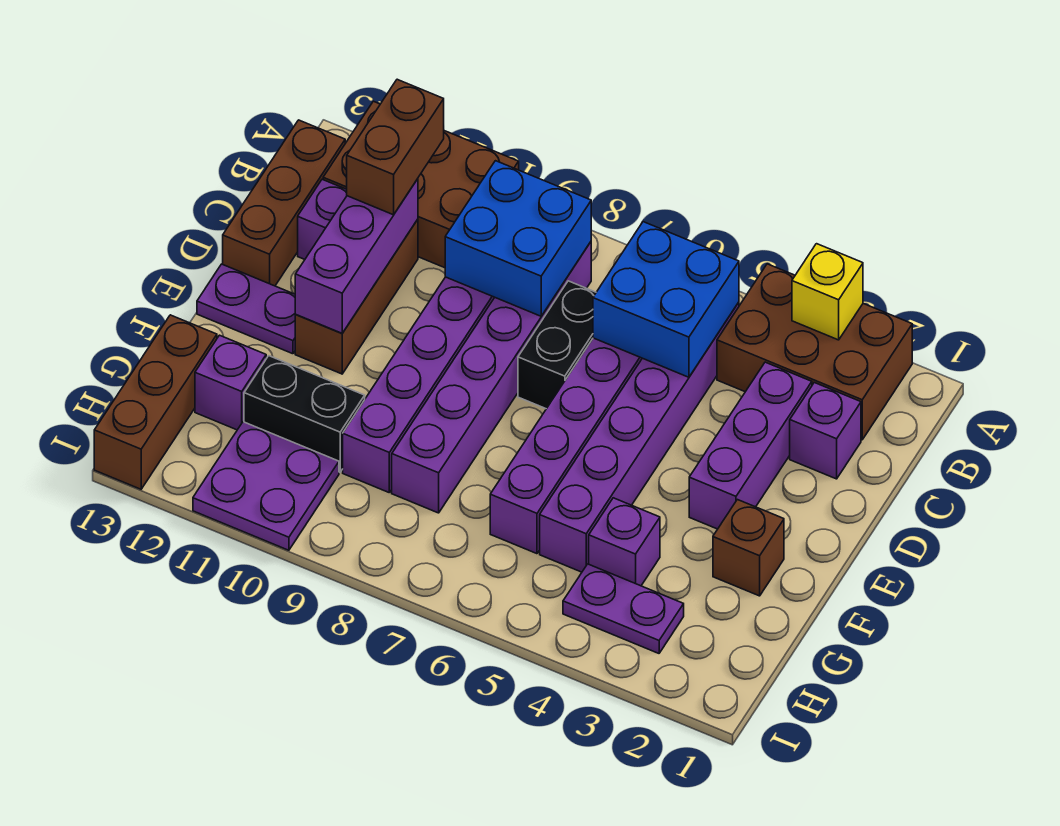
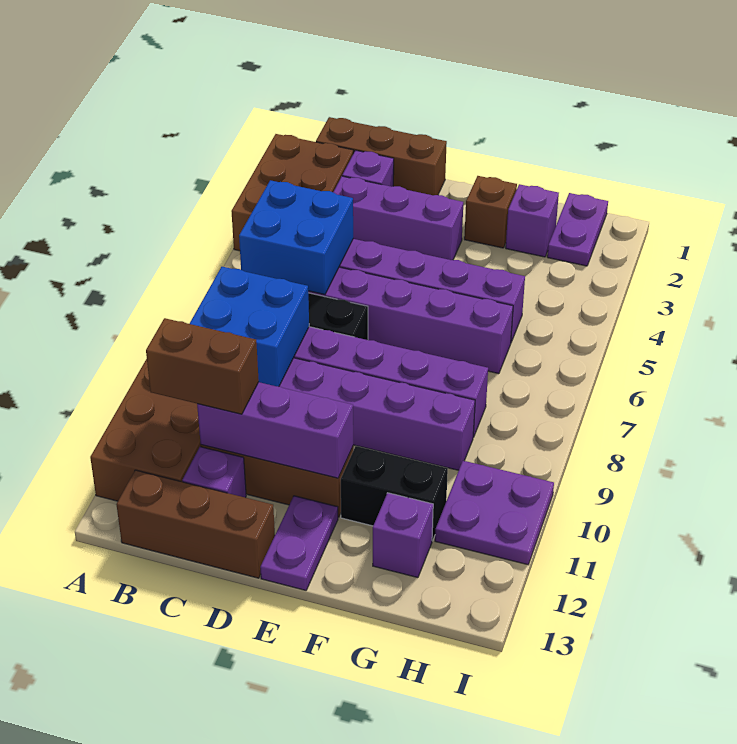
yellow brick A3 level 2 -> none
purple brick G4 level 1 -> purple brick G2 level 1
black brick G10:G11 level 1 -> black brick F11:G11 level 1
brown brick G13:I13 level 1 -> brown brick B1:D1 level 1
purple plate H3:H4 level 1 -> purple plate H1:H2 level 1

